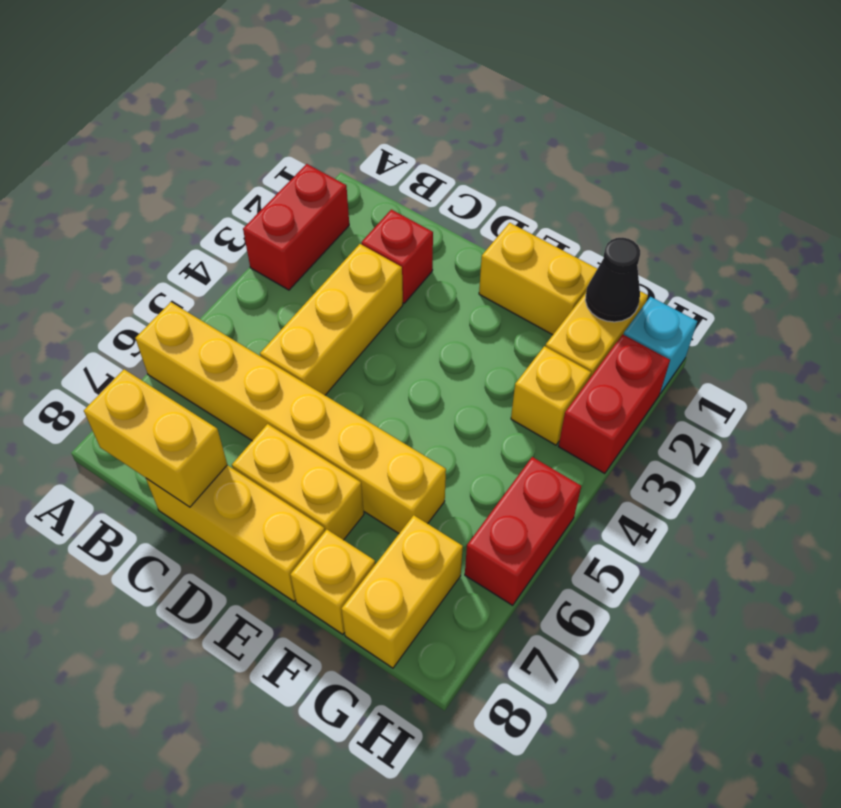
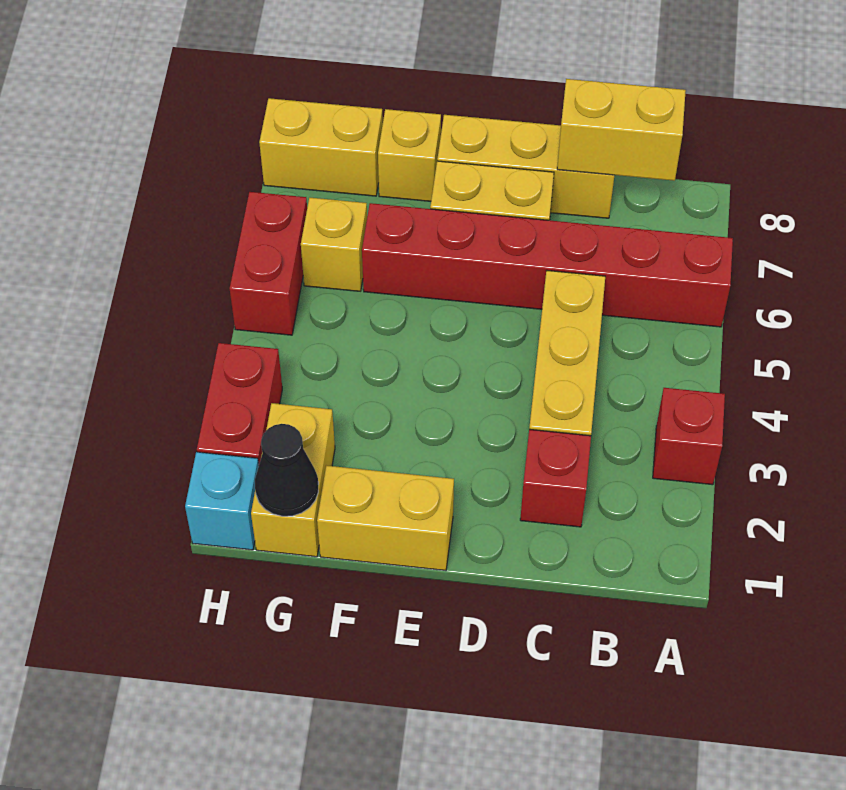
red brick A2:A3 level 1 -> red brick A3 level 1
yellow brick A6:F6 level 1 -> red brick A6:F6 level 1
yellow brick G3 level 1 -> yellow brick G6 level 1
yellow brick G7:G8 level 1 -> yellow brick G8:H8 level 1

